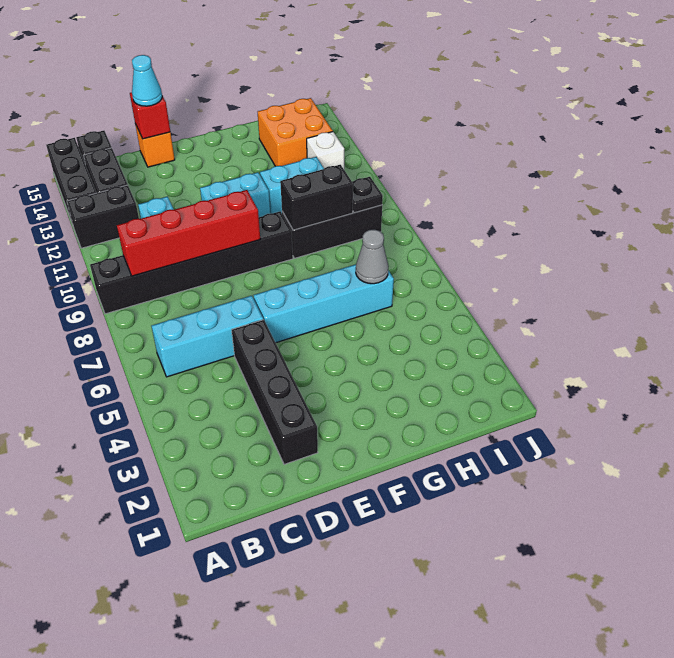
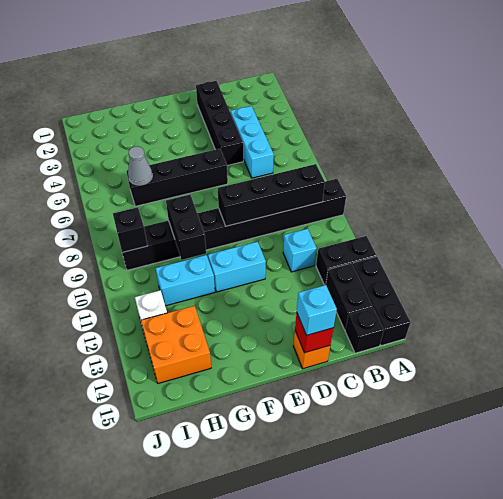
cyan brick B6:D6 level 1 -> cyan brick C4:C6 level 1
red brick B9:E9 level 2 -> black brick B9:E9 level 2
cyan cone D15 level 3 -> cyan brick D15 level 3
cyan brick E6:H6 level 1 -> black brick E6:H6 level 1
black brick G9:H9 level 2 -> black brick G9:G10 level 2
black plate I9 level 2 -> black brick I9 level 2

